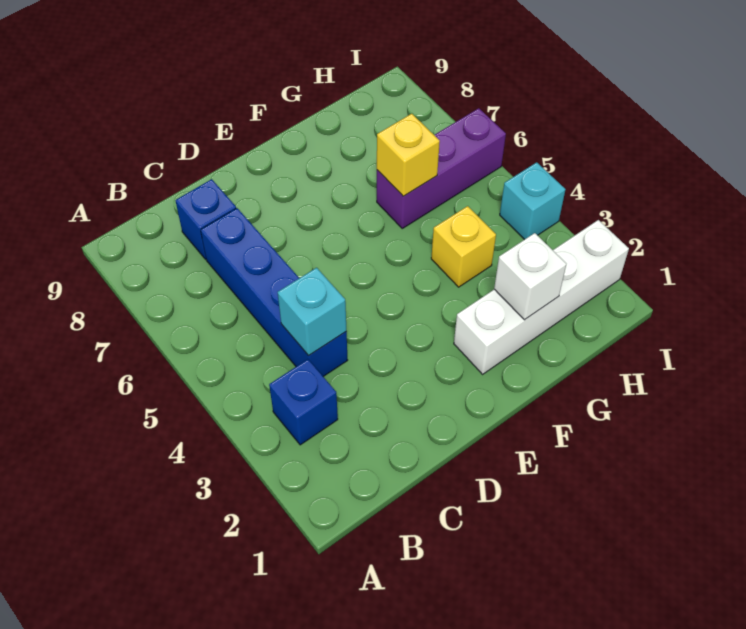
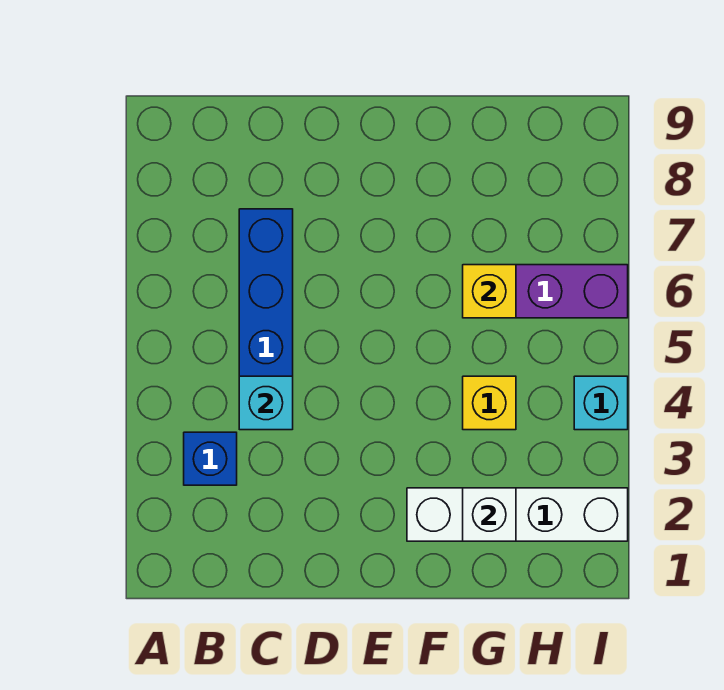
blue brick C8 level 1 -> none

